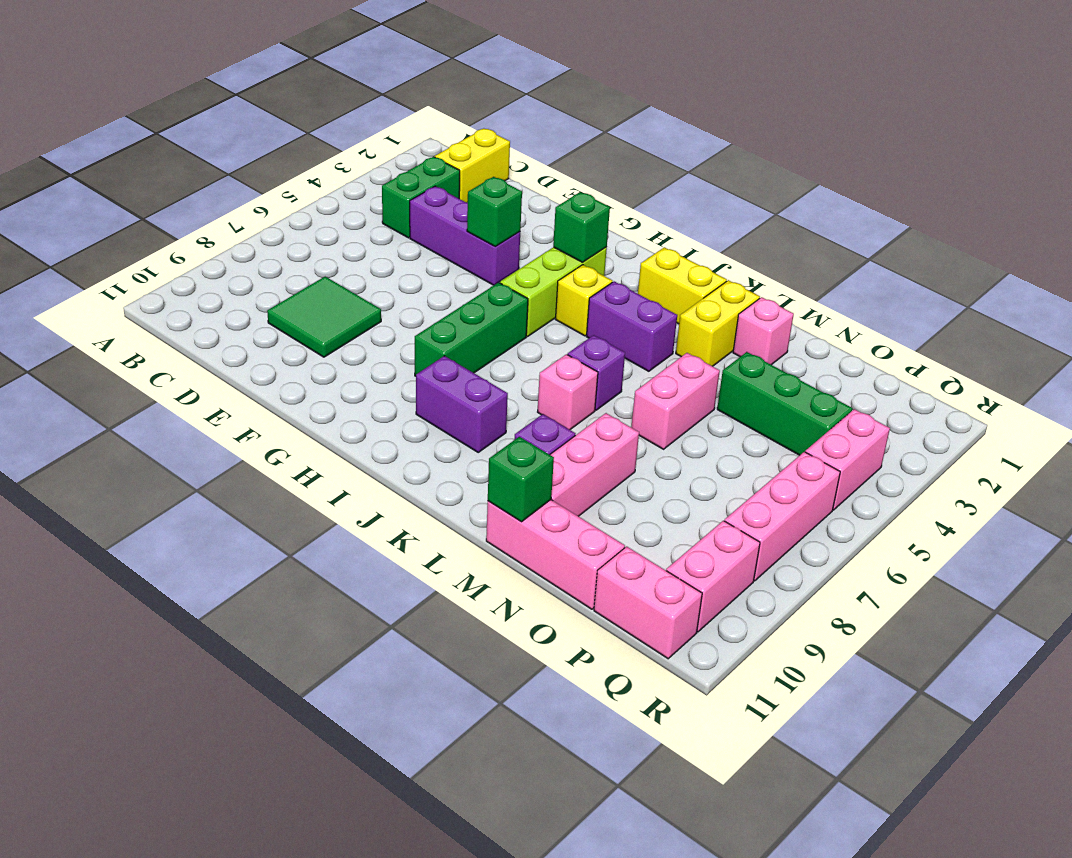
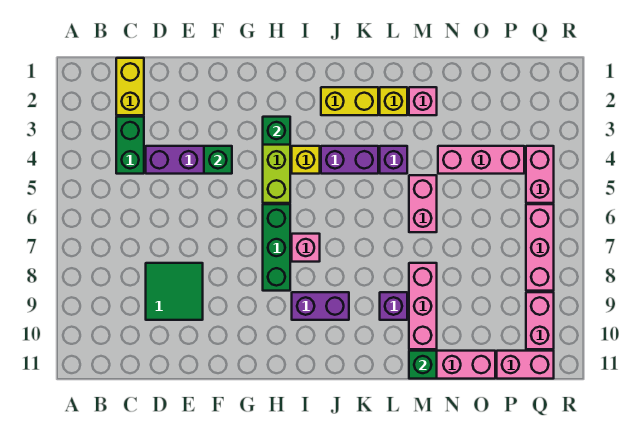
purple brick K6 level 1 -> purple brick L4 level 1
pink brick K7 level 1 -> pink brick I7 level 1
yellow brick L2:L3 level 1 -> yellow brick L2 level 1
green brick N4:P4 level 1 -> pink brick N4:P4 level 1

